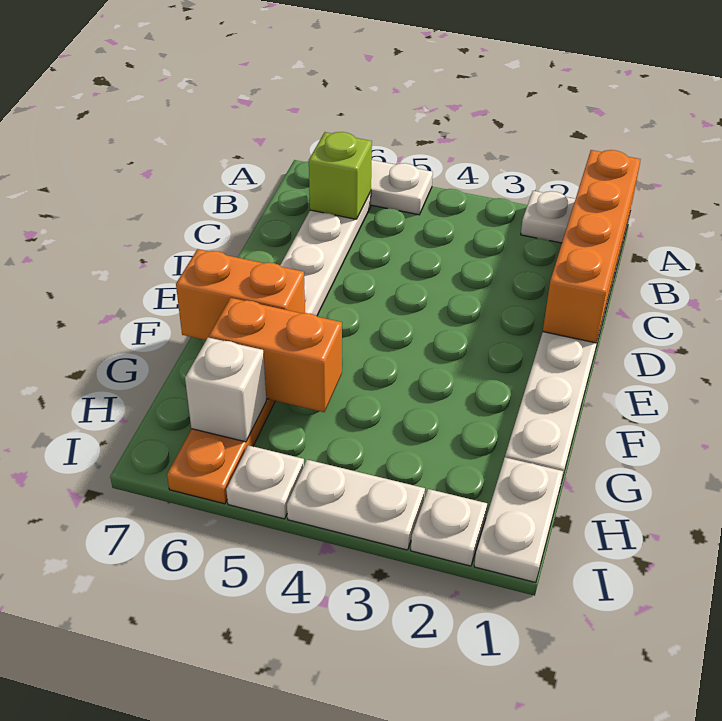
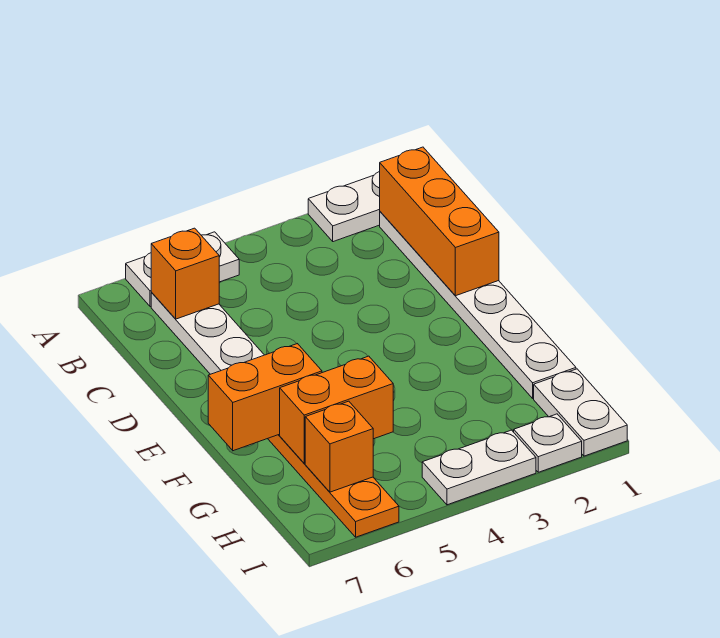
orange brick A1:D1 level 2 -> orange brick B1:D1 level 2
lime brick B6 level 2 -> orange brick B6 level 2
white brick H6 level 2 -> orange brick H6 level 2
white plate I5 level 1 -> none

